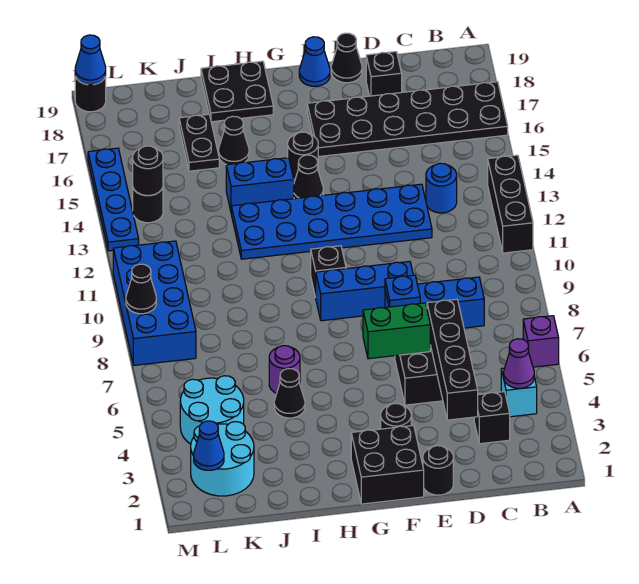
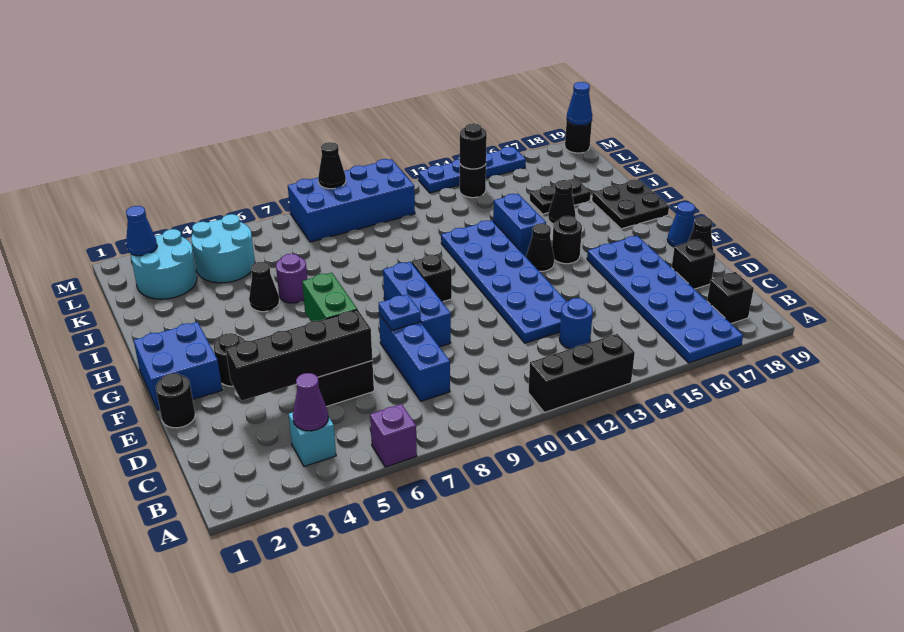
black plate A16:F17 level 1 -> blue plate A16:F17 level 1
black brick C3 level 1 -> black brick B18 level 1
black brick F1:G2 level 1 -> blue brick F1:G2 level 1

